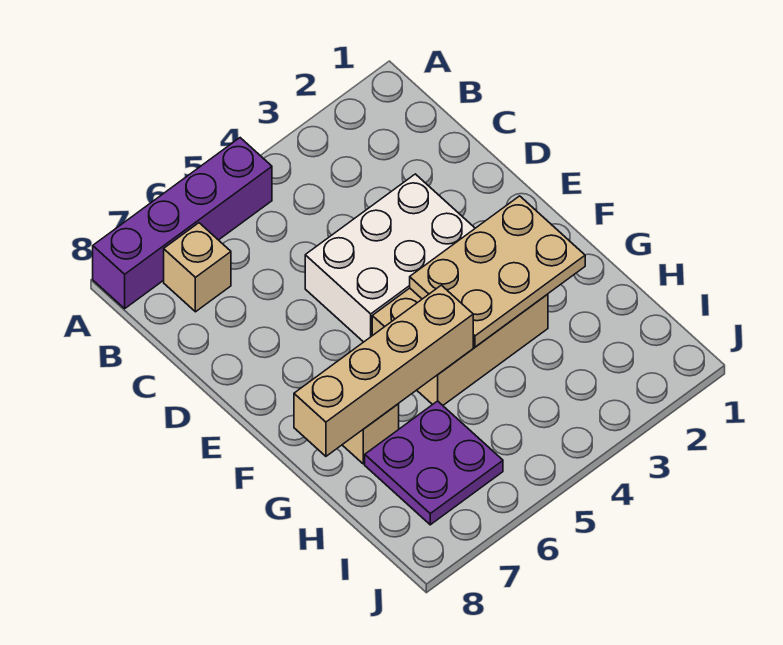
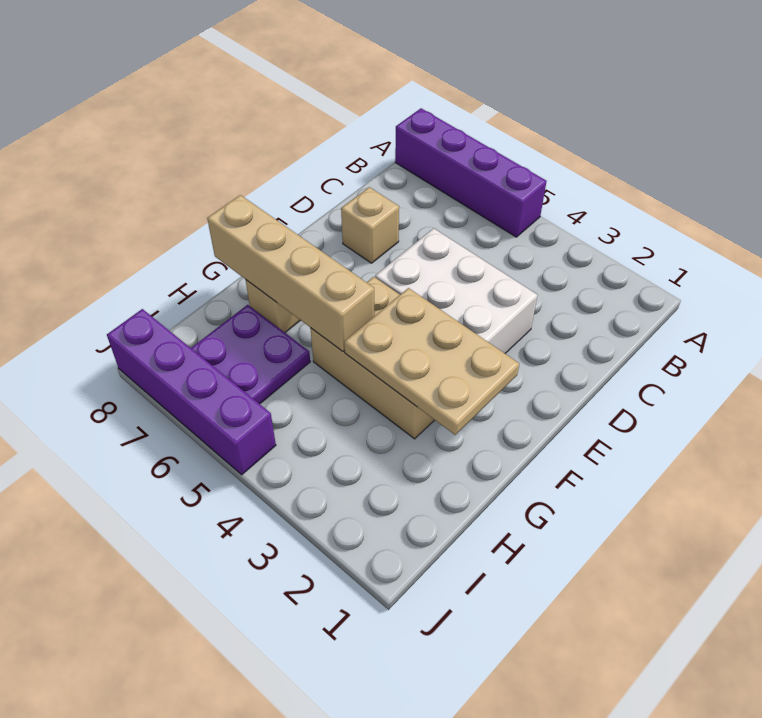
tan brick B7 level 1 -> tan brick D7 level 1
none -> purple brick J5:J8 level 1

